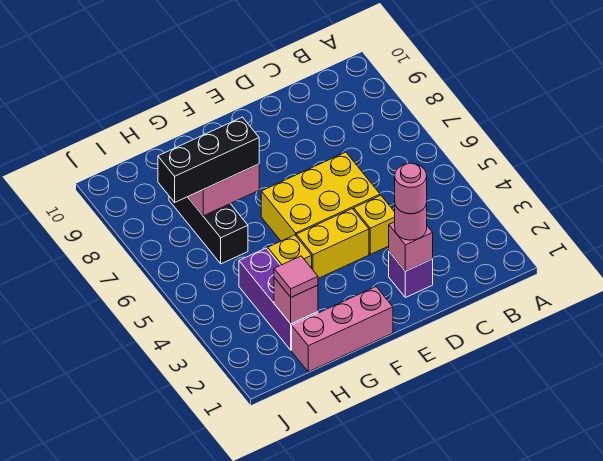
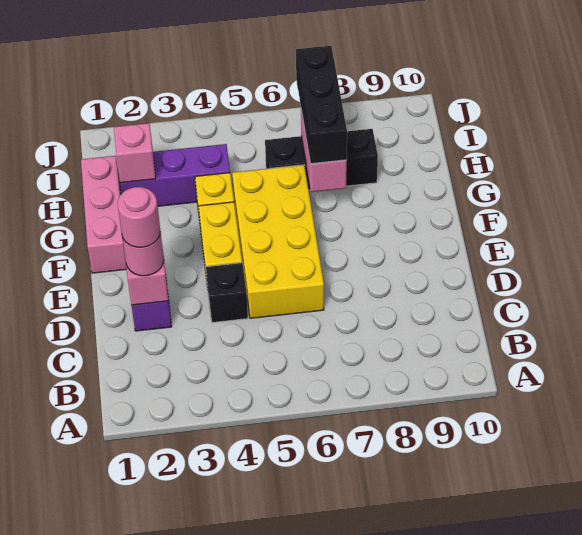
yellow brick D4 level 1 -> black brick D4 level 1
yellow brick D5:F6 level 1 -> yellow brick D5:G6 level 1
pink tile H2 level 3 -> none

